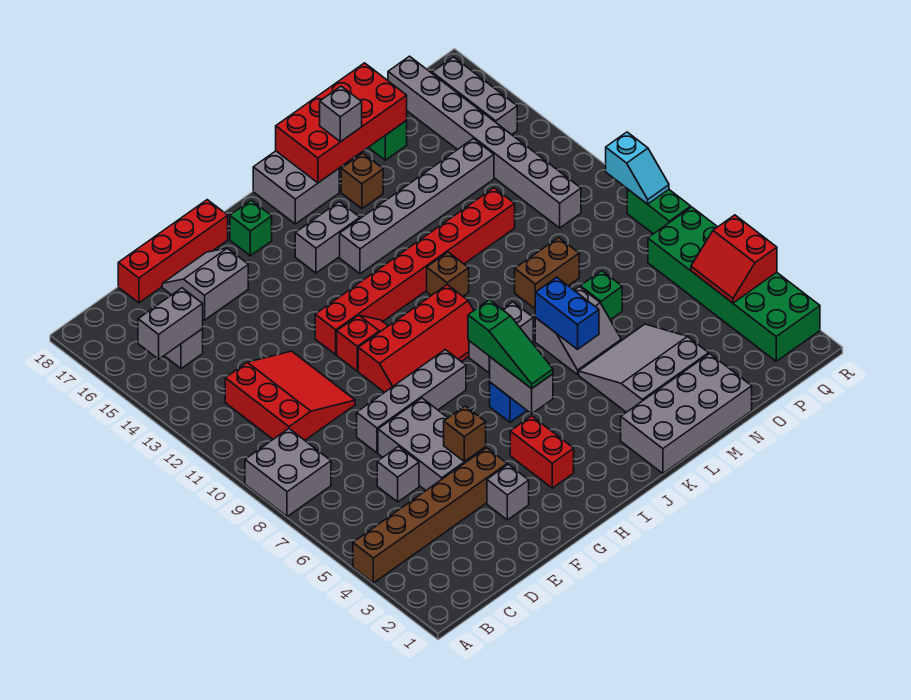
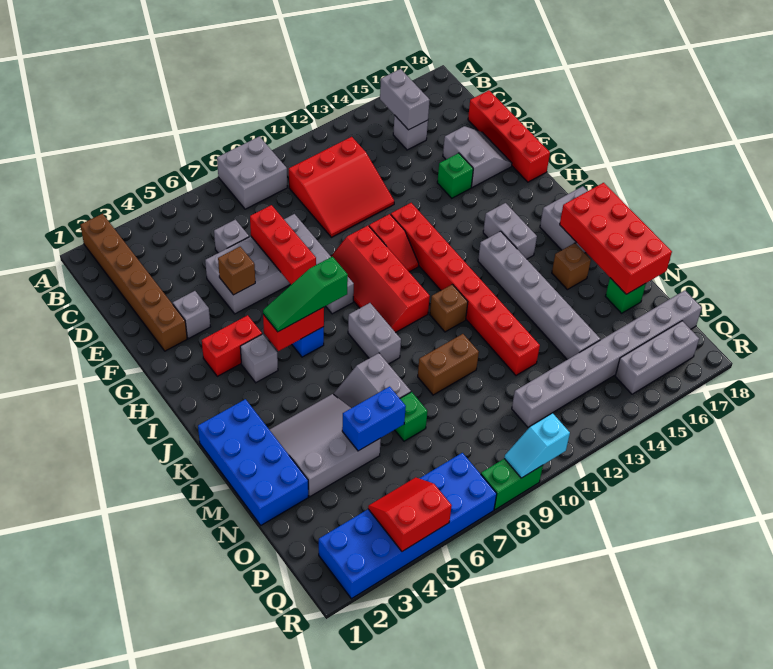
brown brick A4:F4 level 1 -> brown brick A2:F2 level 1
none -> red brick E7:G7 level 2
green brick H17 level 1 -> green brick F15 level 1
grey brick I5:I6 level 2 -> red brick I5:I6 level 2
grey brick K1:N2 level 1 -> blue brick K1:N2 level 1
grey slope L3:N5 level 1 top 3 -> grey slope L3:N5 level 1 top N
blue brick L6:L7 level 2 -> blue brick N5:N6 level 2
grey brick L17 level 3 -> grey brick I4 level 1
brown brick M9:N9 level 1 -> brown brick M9:M10 level 1
green brick Q2:R7 level 1 -> blue brick Q2:R7 level 1

